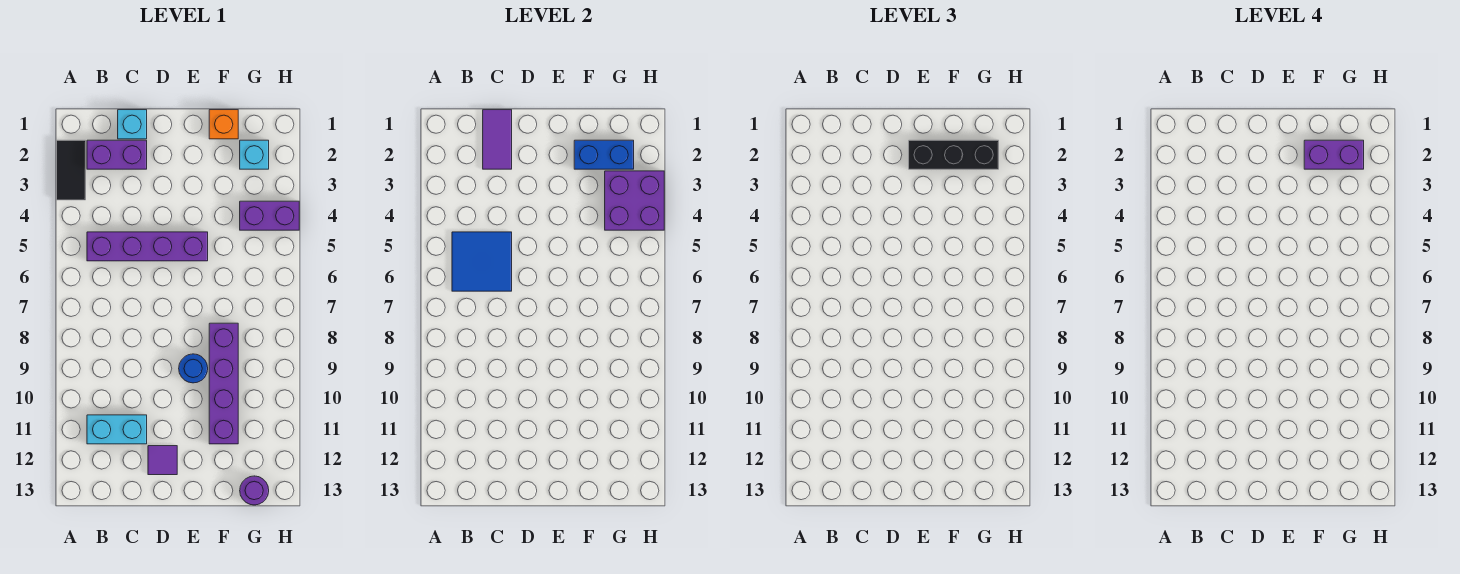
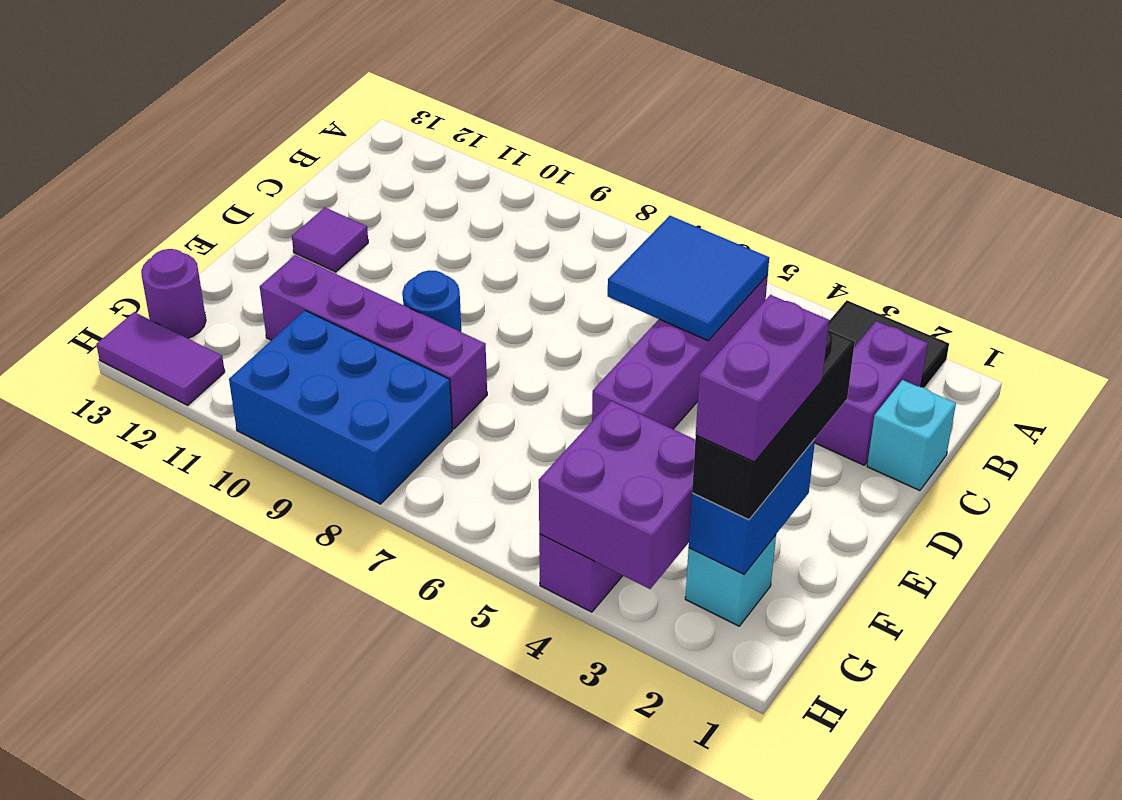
cyan brick B11:C11 level 1 -> none
purple tile C1:C2 level 2 -> purple tile H12:H13 level 1
orange brick F1 level 1 -> none
none -> blue brick G8:H10 level 1

